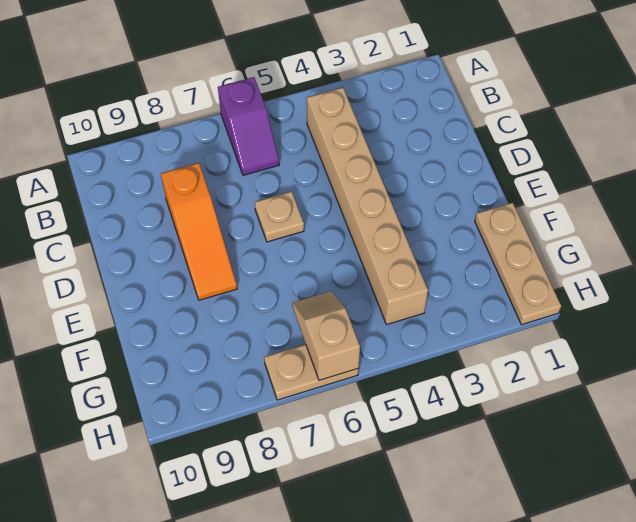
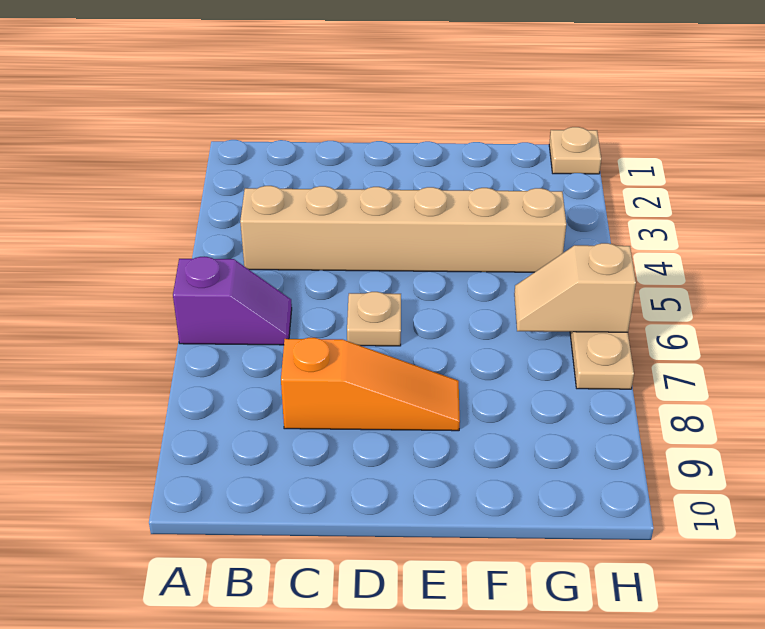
tan plate F1:H1 level 1 -> tan plate H1 level 1

